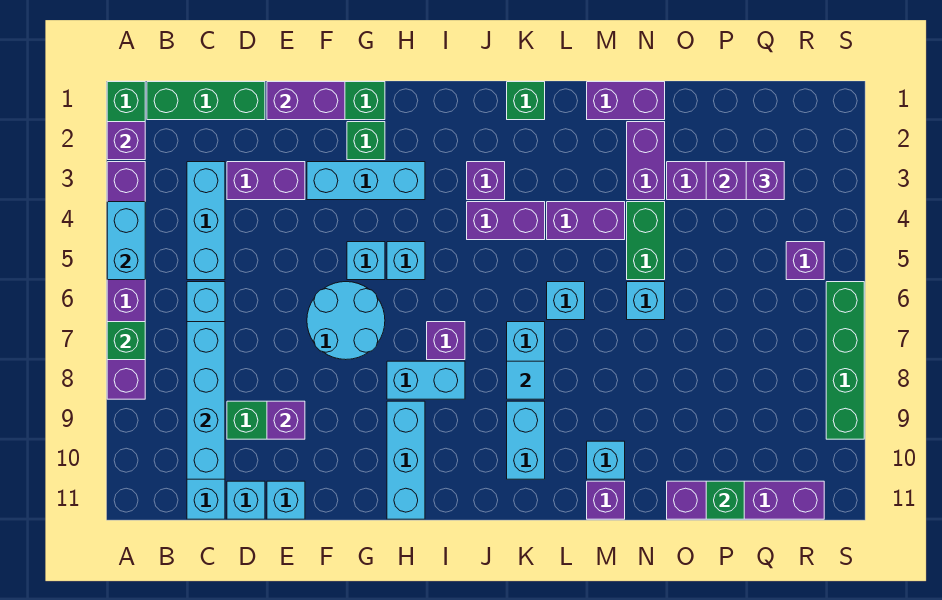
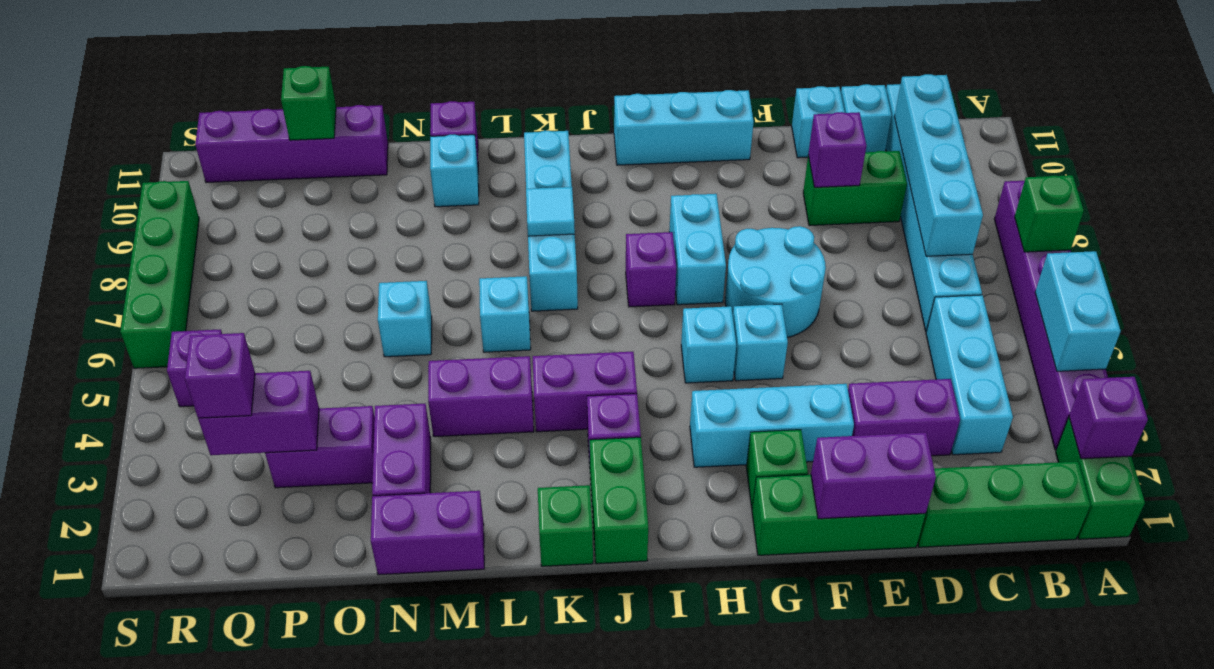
cyan brick H8:I8 level 1 -> cyan brick H7:H8 level 1
cyan brick H9:H11 level 1 -> cyan brick G11:I11 level 1
green brick N4:N5 level 1 -> green brick J1:J2 level 1

